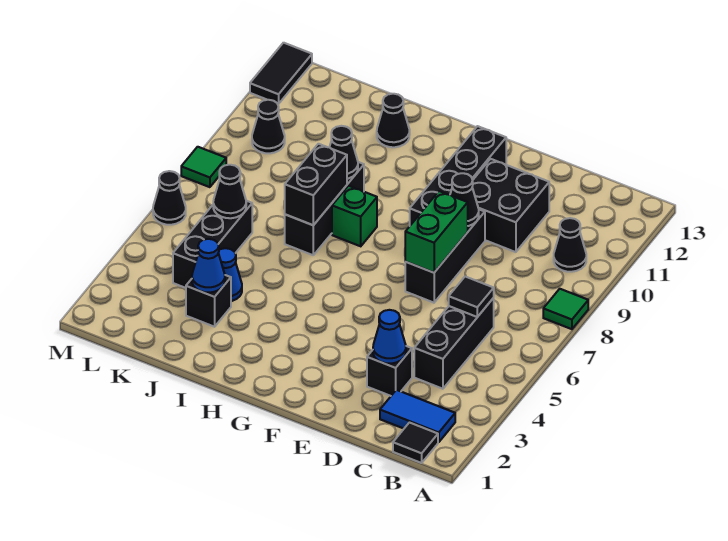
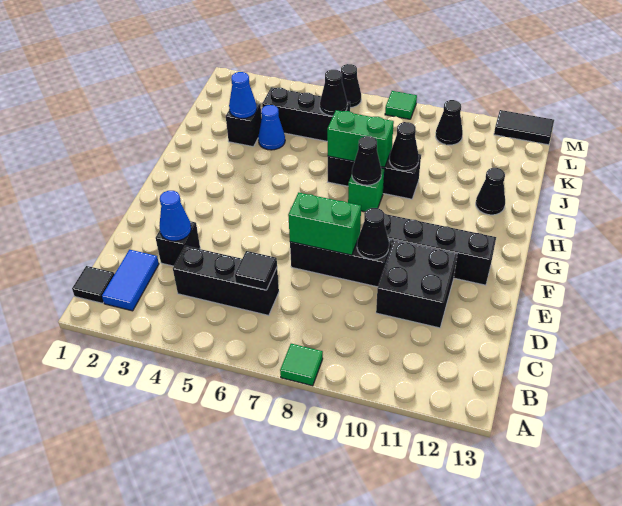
black cone B10 level 1 -> black cone H8 level 2
black brick I7:I8 level 2 -> green brick I7:I8 level 2

